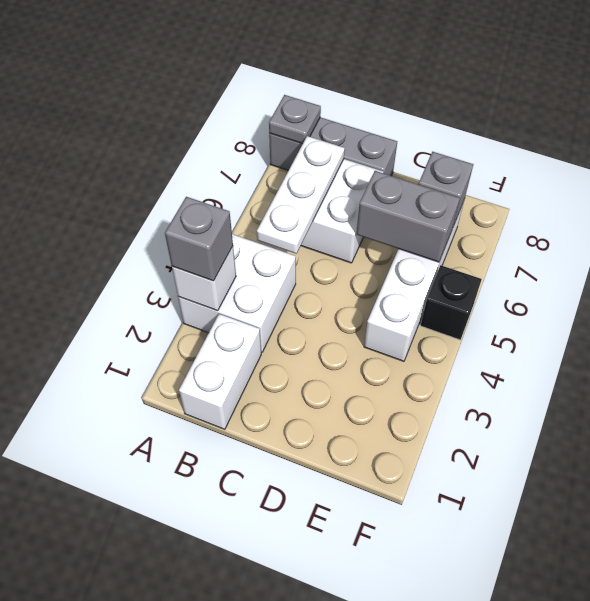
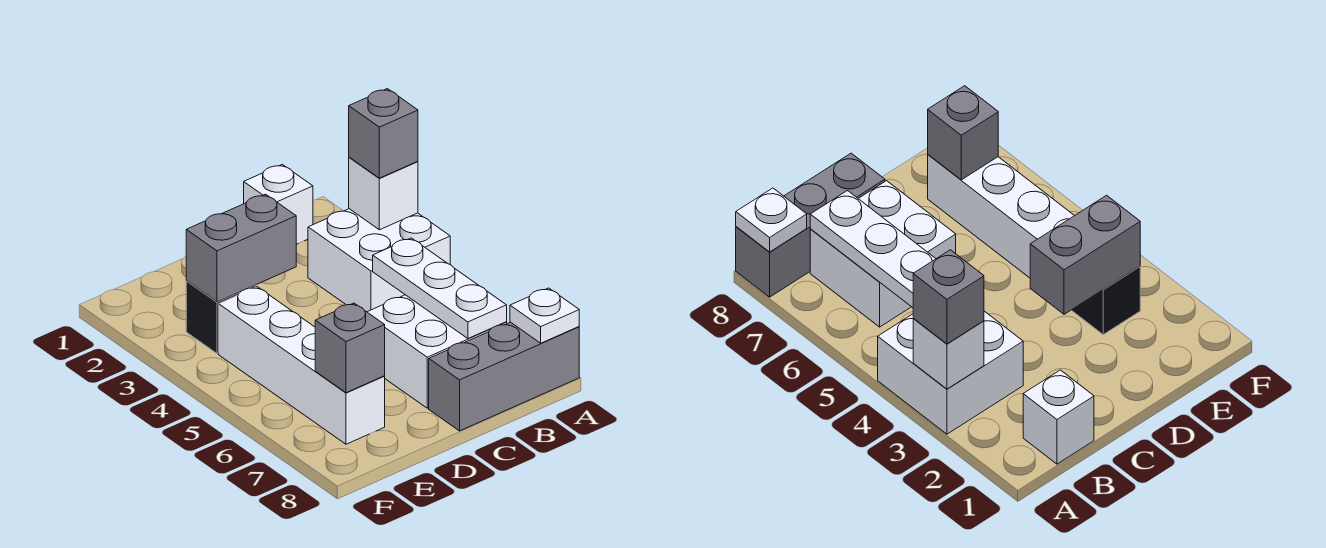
grey plate A8 level 2 -> white plate A8 level 2
white brick B1:B2 level 1 -> white brick B1 level 1
grey brick D6:E6 level 2 -> grey brick D3:E3 level 2
black brick F5 level 1 -> black brick E3 level 1

